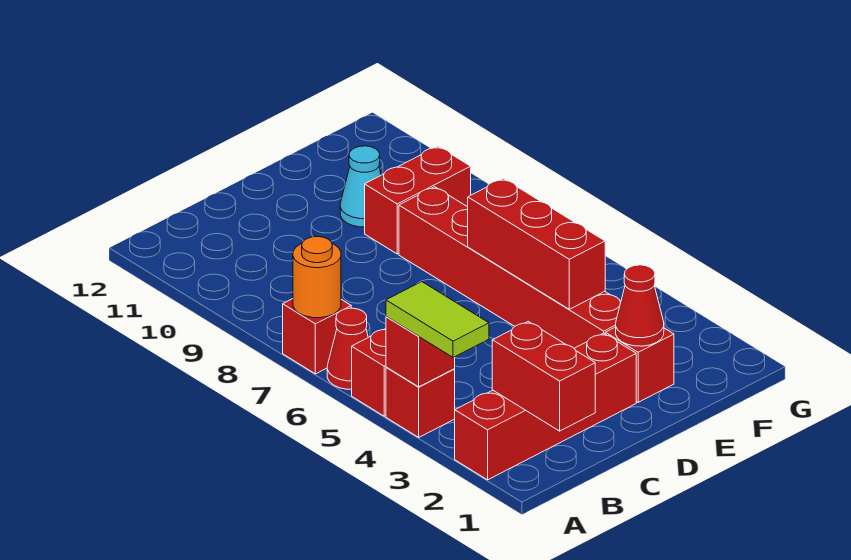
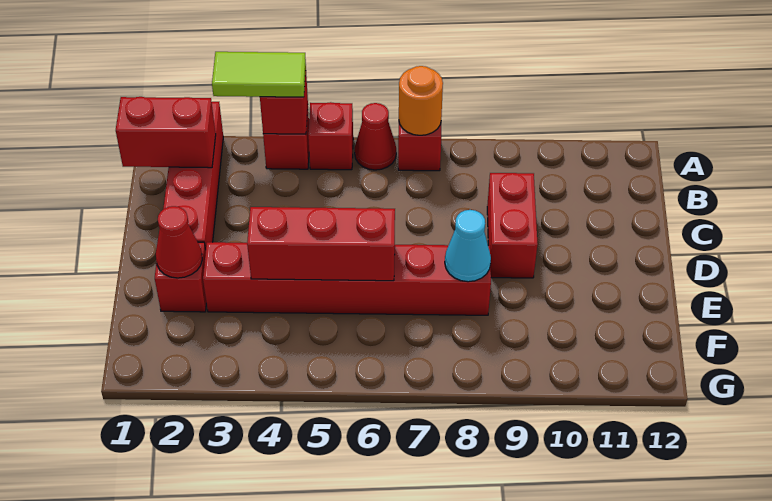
red brick E9:F9 level 1 -> red brick C9:D9 level 1
cyan cone E10 level 1 -> cyan cone E8 level 2

